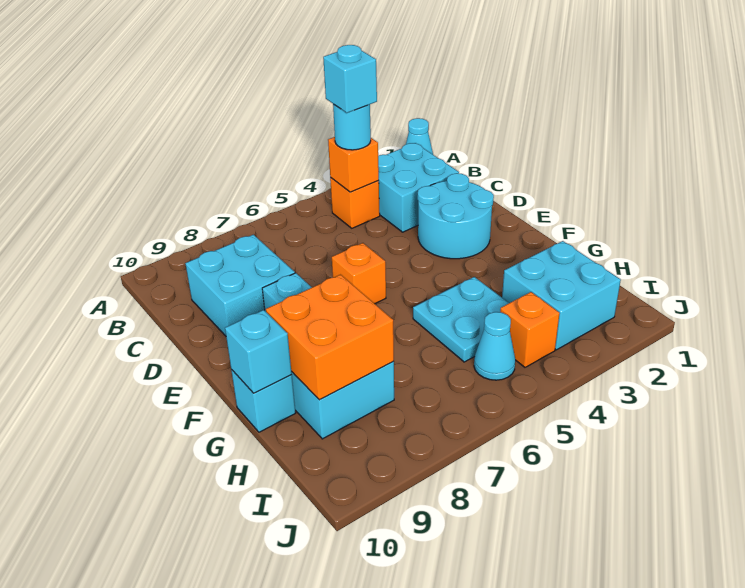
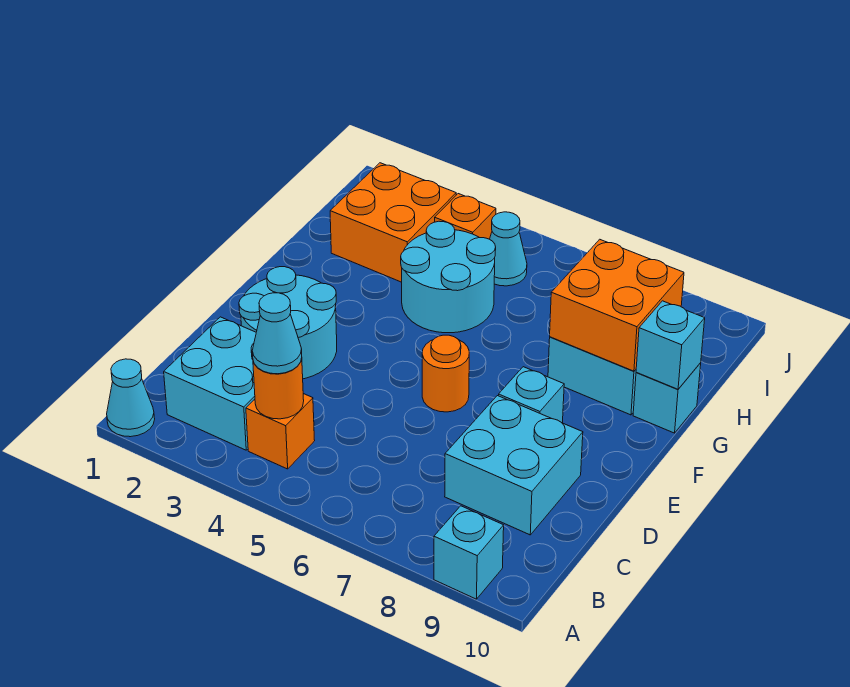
orange brick B4 level 2 -> orange round brick B4 level 2
cyan round brick B4 level 3 -> cyan cone B4 level 3
cyan brick B4 level 4 -> cyan brick A9 level 1
orange brick E6 level 1 -> orange round brick E6 level 1
cyan plate G4:H5 level 1 -> cyan round brick G4:H5 level 1
cyan brick H2:I3 level 1 -> orange brick H2:I3 level 1

